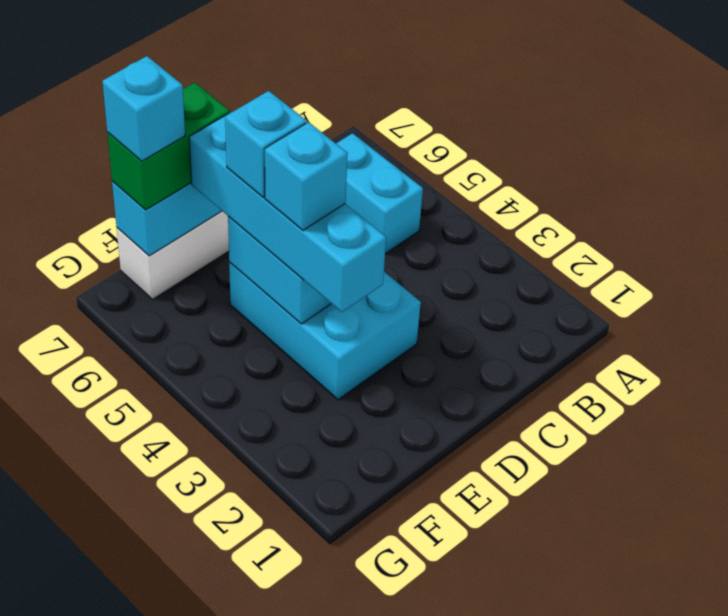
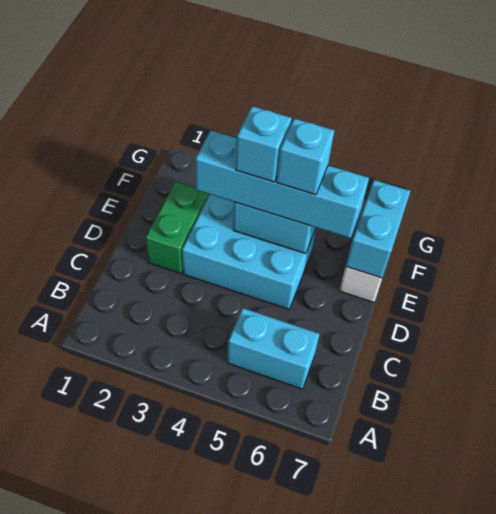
green brick E7:F7 level 3 -> green brick D2:E2 level 1
cyan brick F7 level 4 -> none

